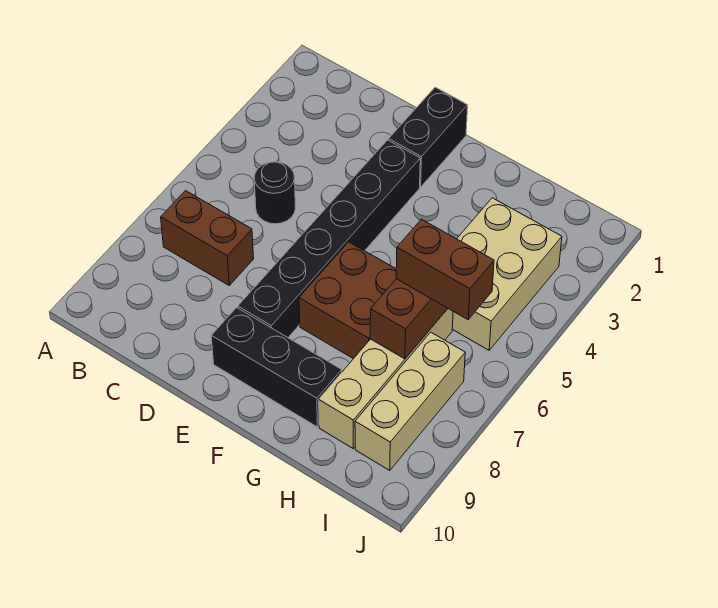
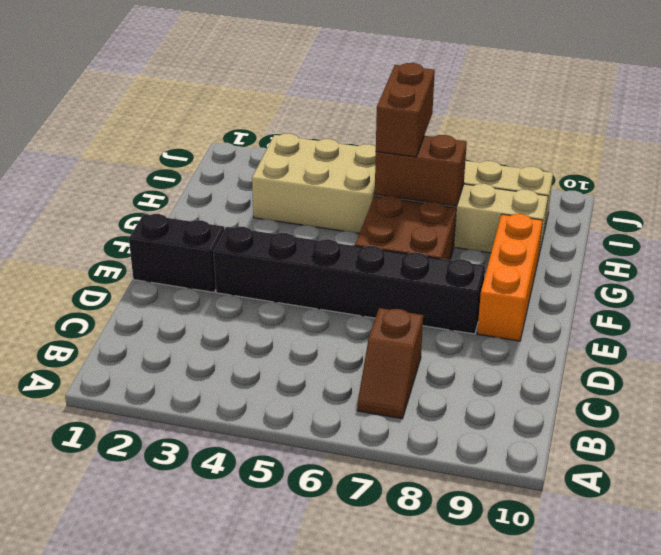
brown brick B7:C7 level 1 -> brown slope B7:C7 level 1 top C
black round brick C5 level 1 -> none
black brick E9:G9 level 1 -> orange brick E9:G9 level 1

